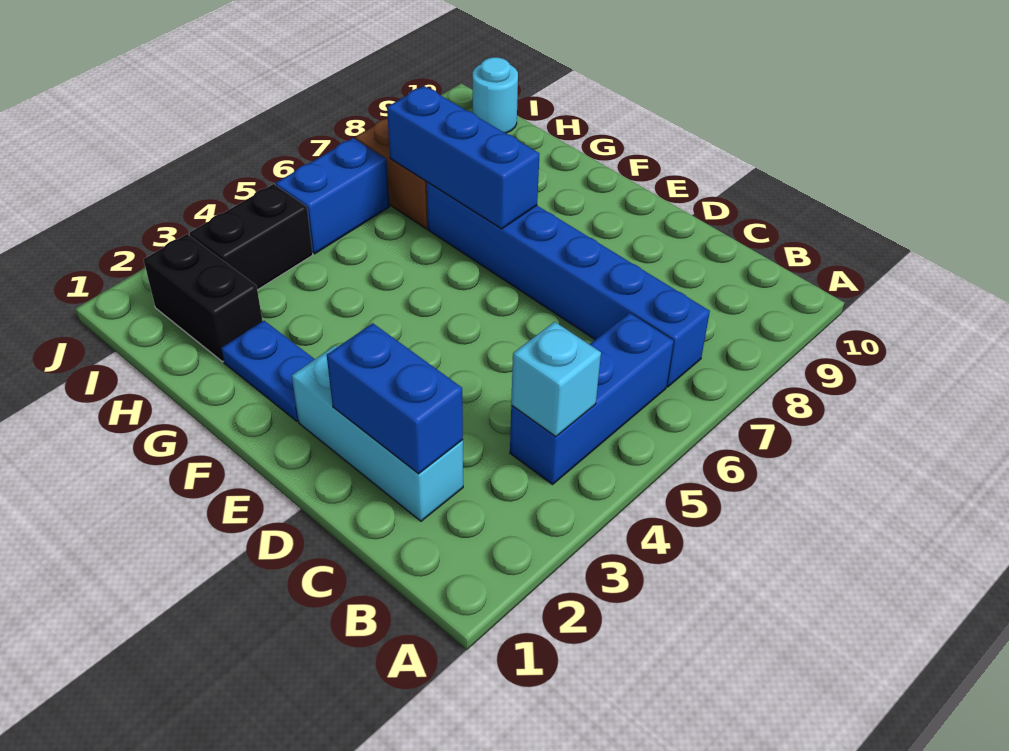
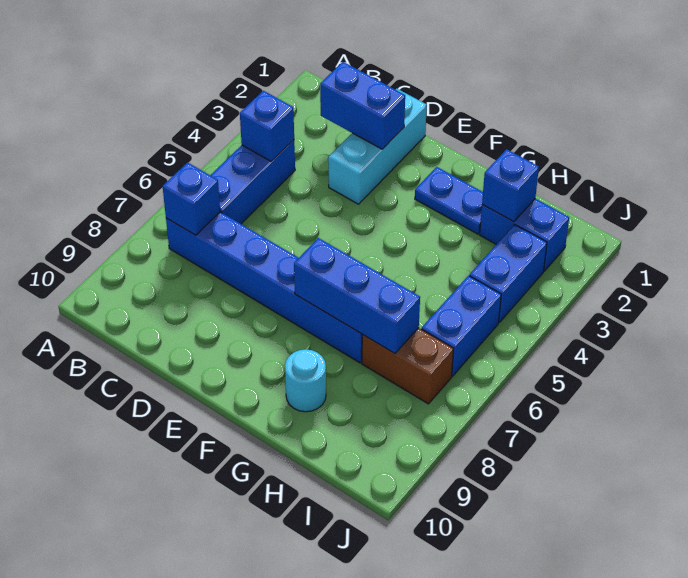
cyan brick B4 level 2 -> blue brick B4 level 2
none -> blue brick B7 level 2
cyan brick C2:E2 level 1 -> cyan brick D1:D3 level 1
black brick H2:I2 level 1 -> blue brick H2:I2 level 1
none -> blue brick H2 level 2
black brick I3:I4 level 1 -> blue brick I3:I4 level 1
cyan round brick I10 level 1 -> cyan round brick G9 level 1

